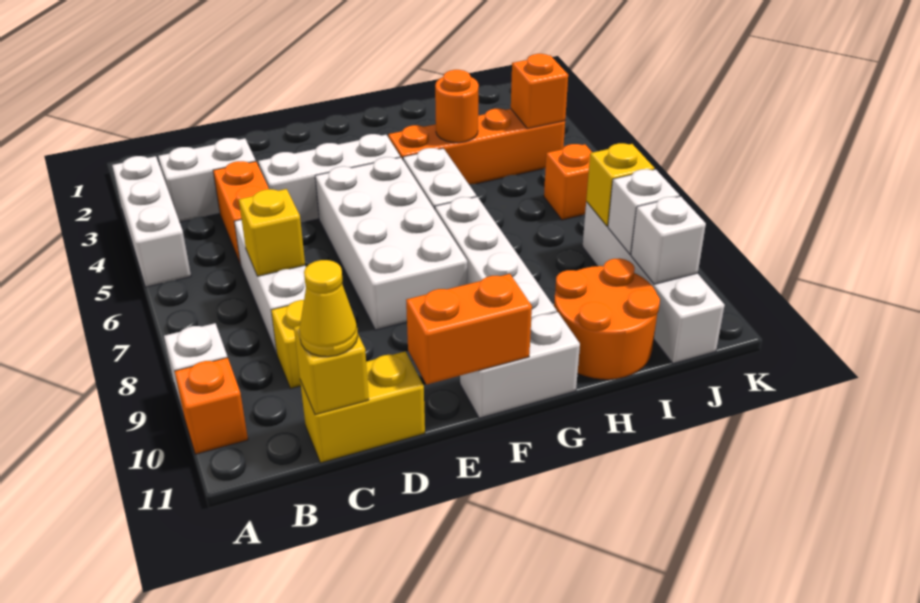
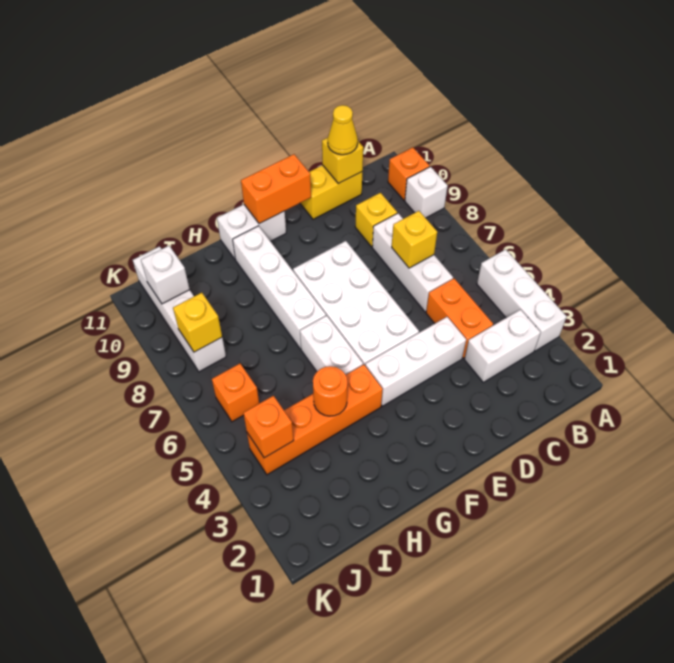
orange round brick H10:I11 level 1 -> none
white brick J9 level 2 -> none

